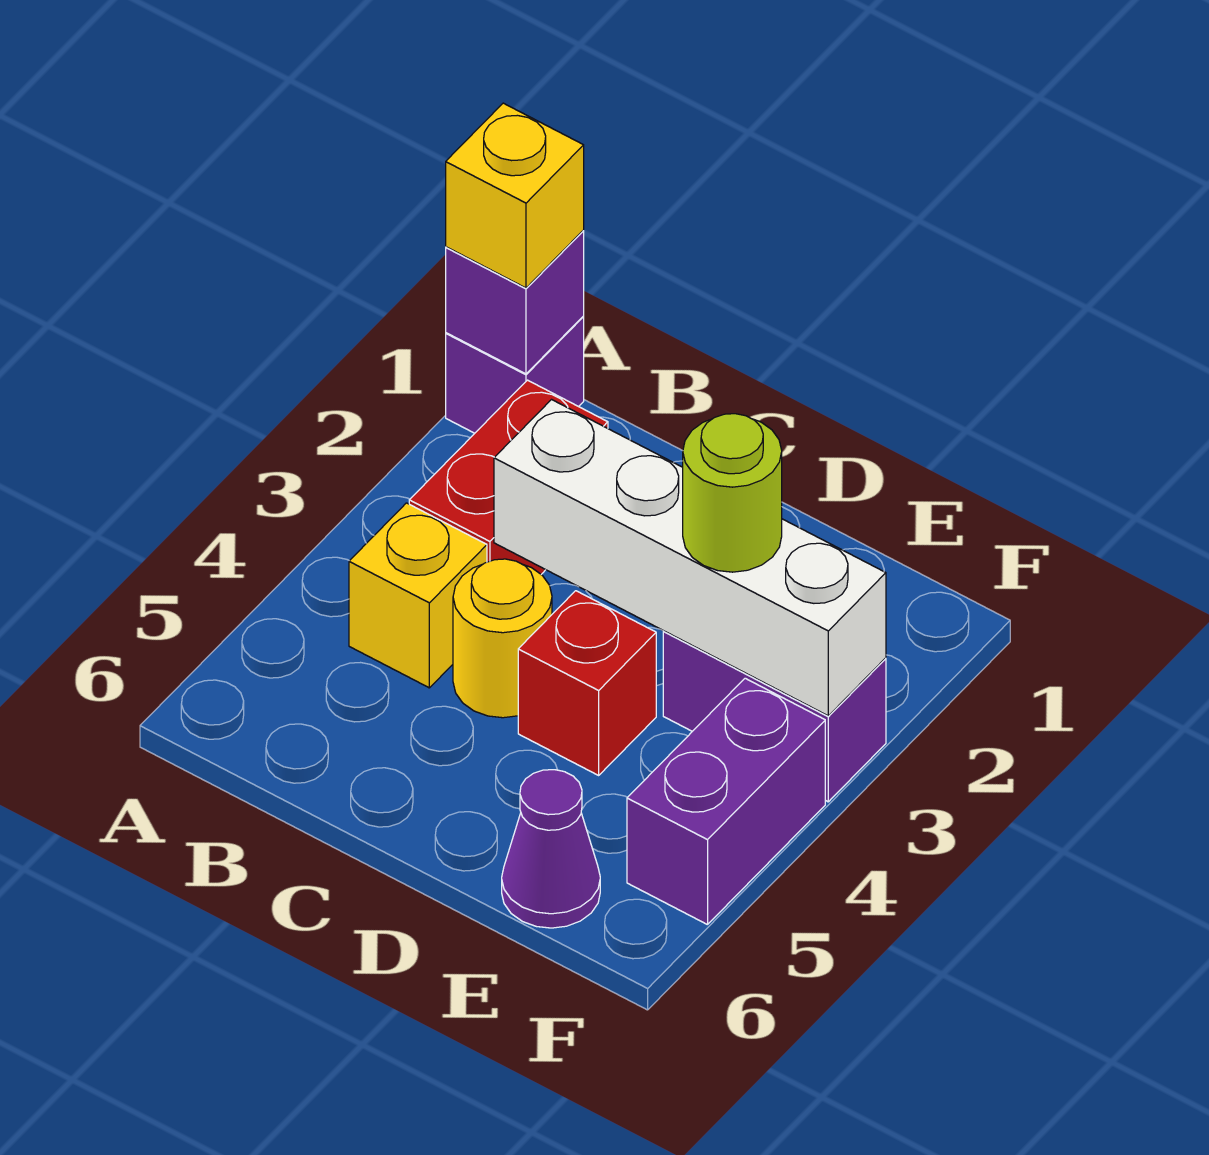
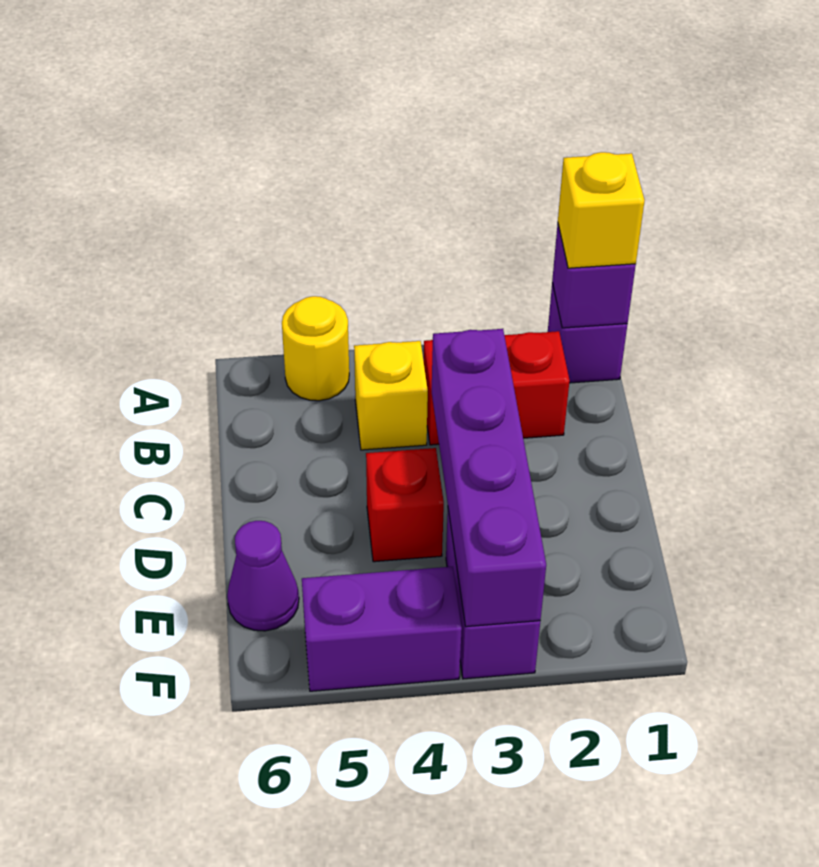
white brick C3:F3 level 2 -> purple brick C3:F3 level 2
yellow round brick C4 level 1 -> yellow round brick A5 level 1
lime round brick E3 level 3 -> none

